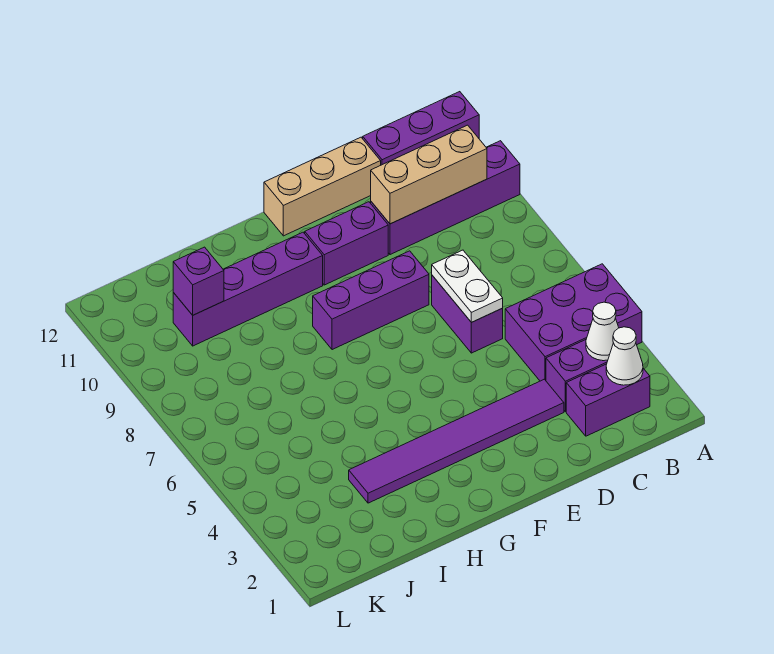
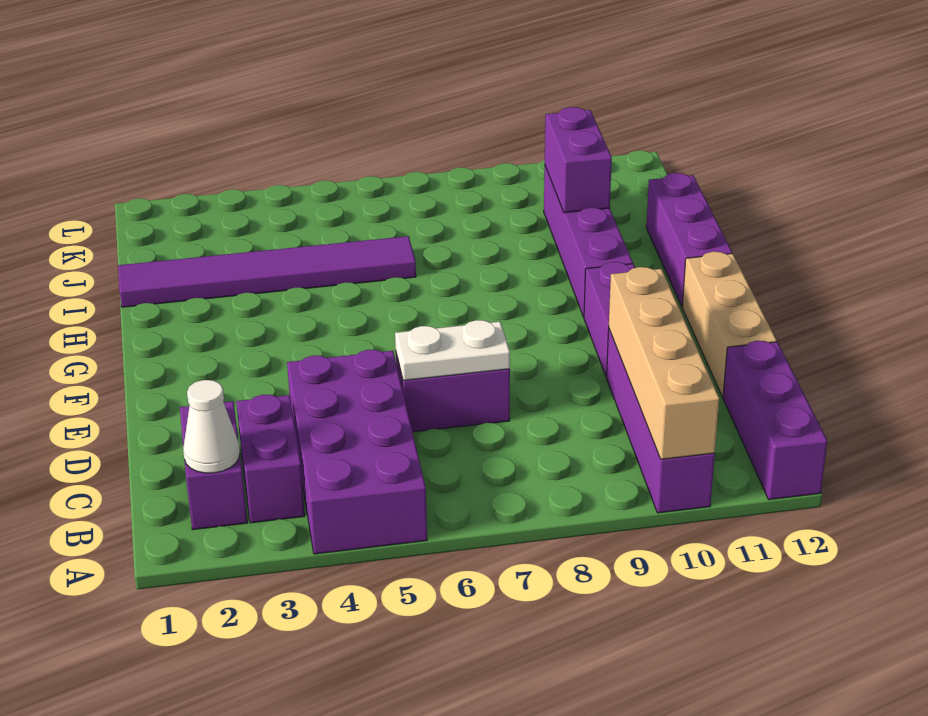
purple brick A4:C5 level 1 -> purple brick A4:D5 level 1
white cone B3 level 2 -> none
tan brick B10:D10 level 2 -> tan brick A10:D10 level 2
purple tile D3:I3 level 1 -> purple tile I1:I6 level 1
purple brick E8:G8 level 1 -> purple brick G12:I12 level 1
purple brick J10 level 2 -> purple brick I10:J10 level 2

